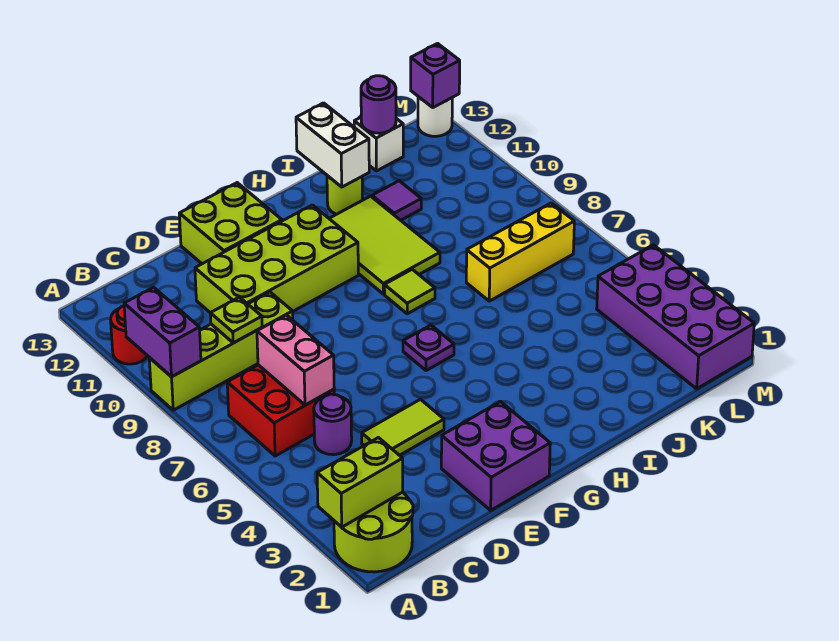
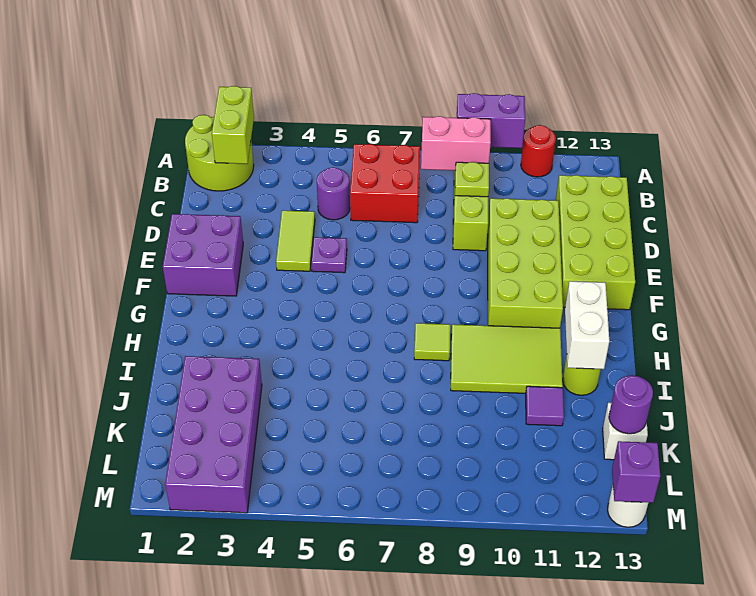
pink brick C6:C7 level 2 -> pink brick B8:B9 level 2
lime brick E12:F13 level 1 -> lime brick C12:F13 level 1
purple plate G6 level 1 -> purple plate E5 level 1
white brick I12:I13 level 2 -> white brick H12:I12 level 2
yellow brick J7:L7 level 1 -> none
purple brick L1:M4 level 1 -> purple brick J2:M3 level 1

